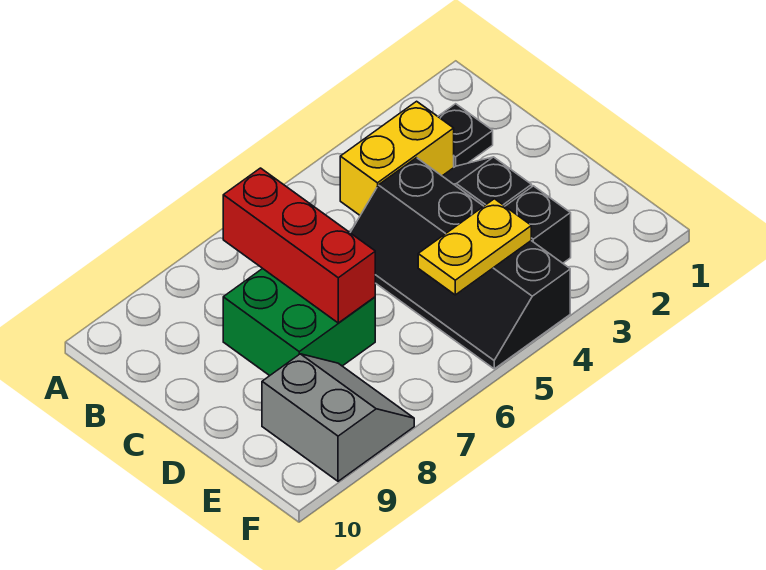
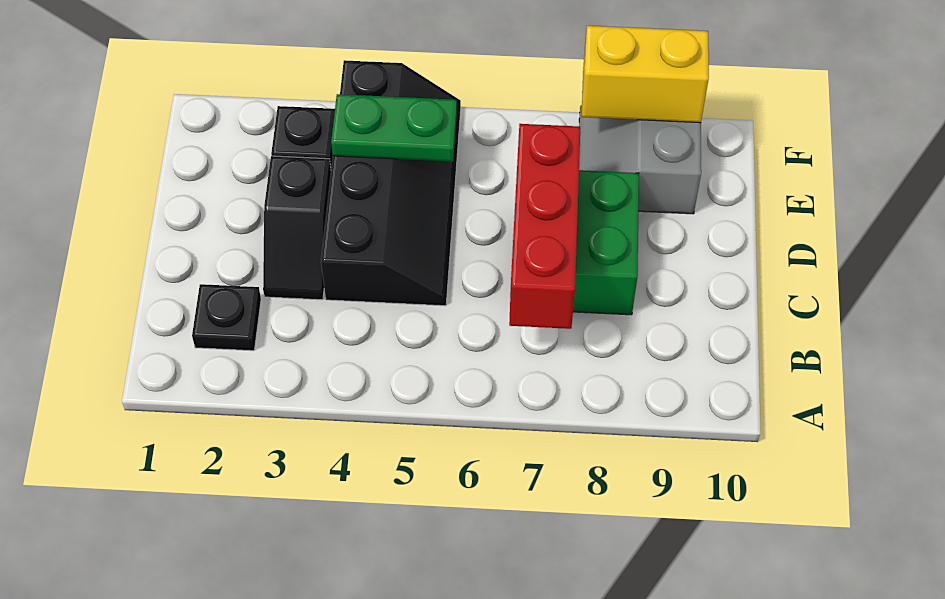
yellow brick B3:B4 level 1 -> yellow brick F8:F9 level 2
yellow plate E4:E5 level 2 -> green plate E4:E5 level 2

